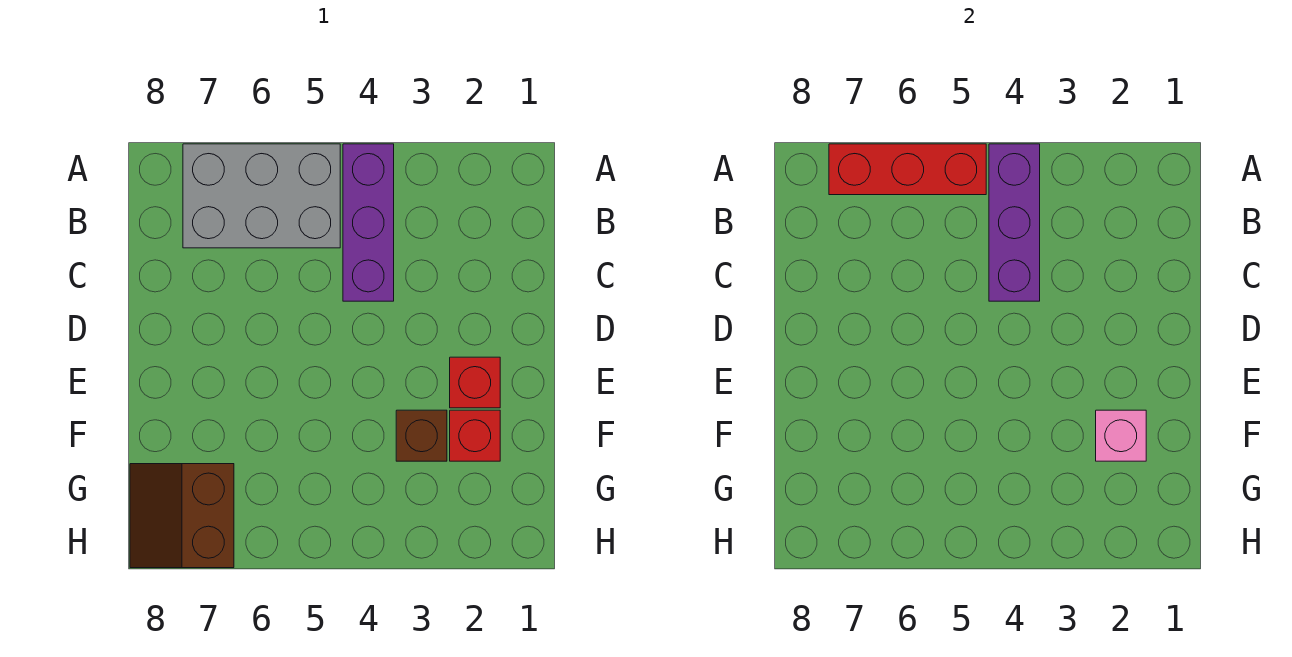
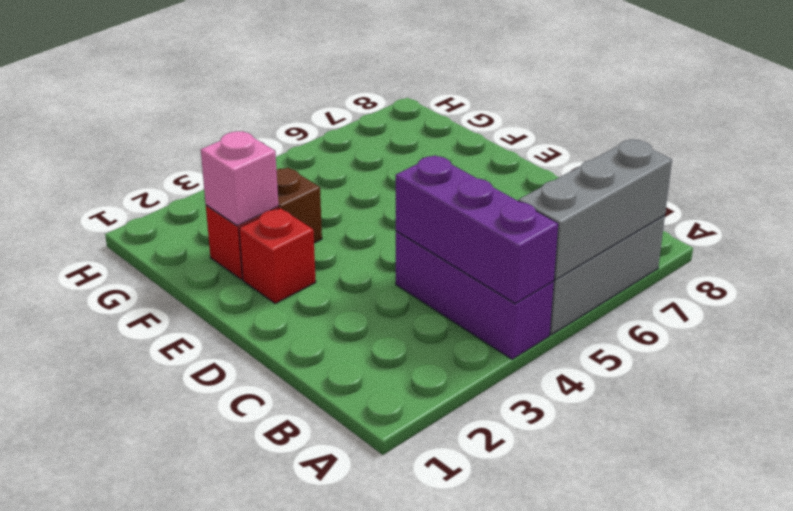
red brick A5:A7 level 2 -> grey brick A5:A7 level 2
brown slope G7:H8 level 1 top 7 -> none

